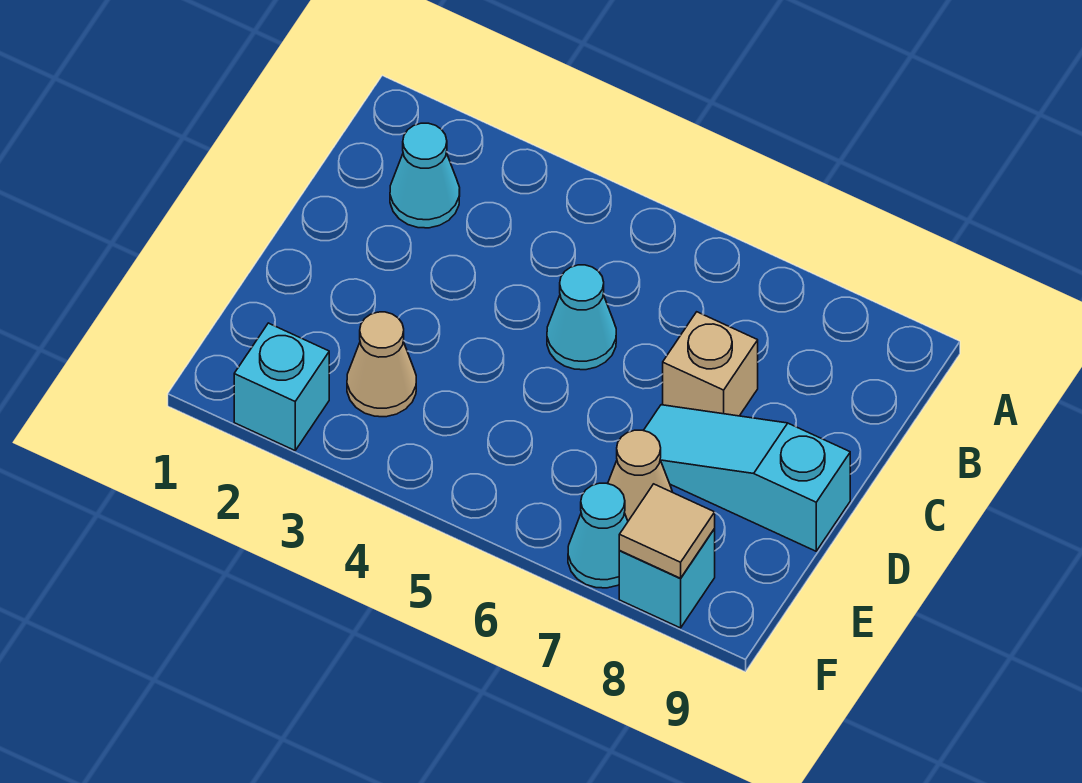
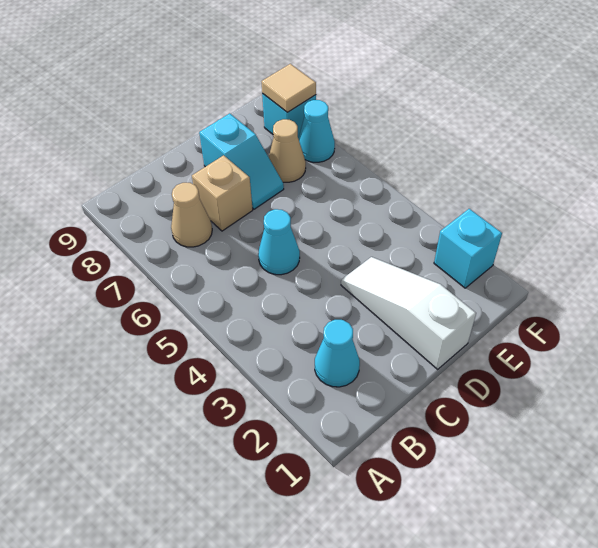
none -> white slope D1:D3 level 1 top 1
cyan slope D7:D9 level 1 top 9 -> cyan slope D7:D8 level 1 top 8
tan cone E3 level 1 -> tan cone B7 level 1

